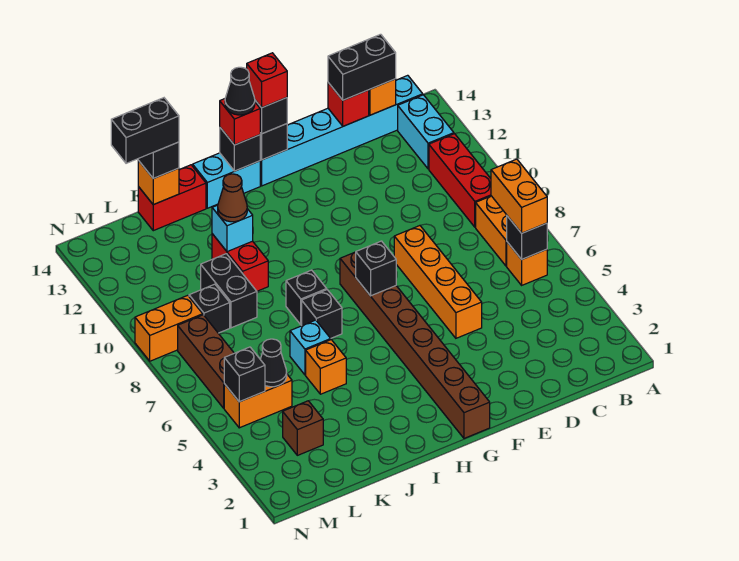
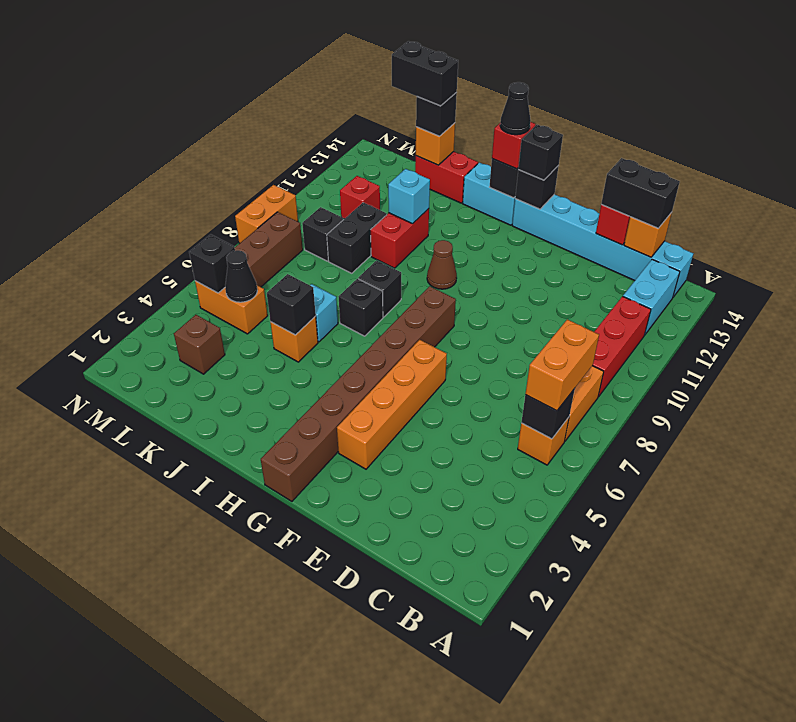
orange brick E5:E8 level 1 -> orange brick F3:F6 level 1
black brick G7 level 2 -> black brick J5 level 2
red brick G14 level 4 -> red brick L11 level 1
brown cone J11 level 3 -> brown cone H10 level 1
orange brick M9:N9 level 1 -> orange brick N8:N9 level 1

